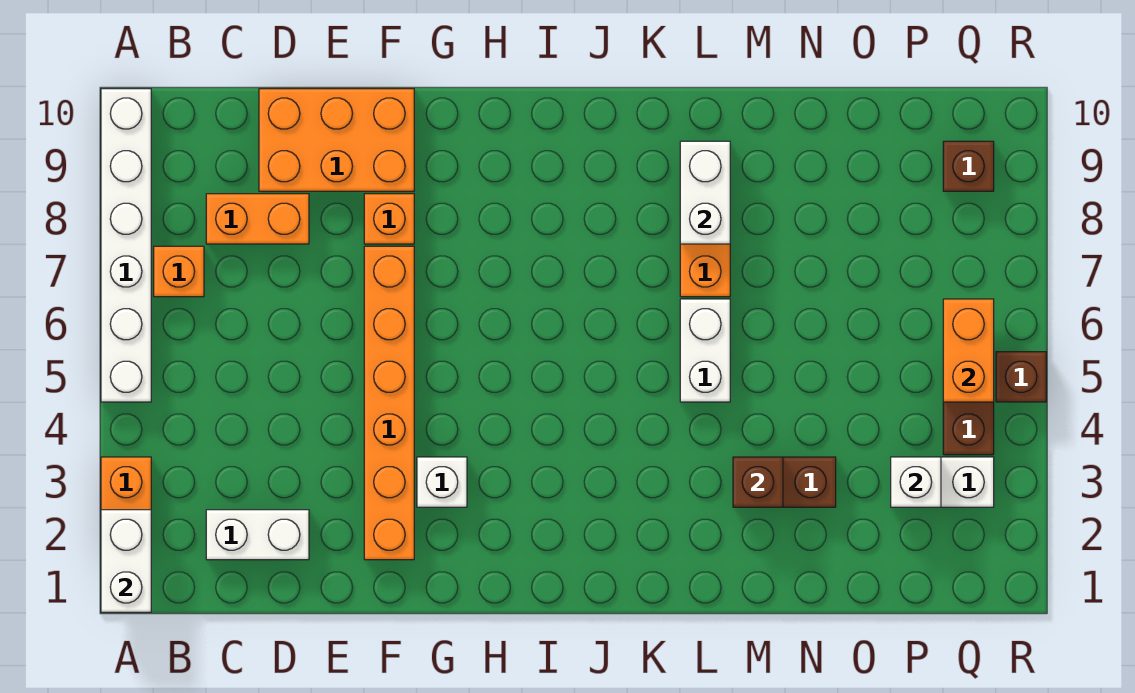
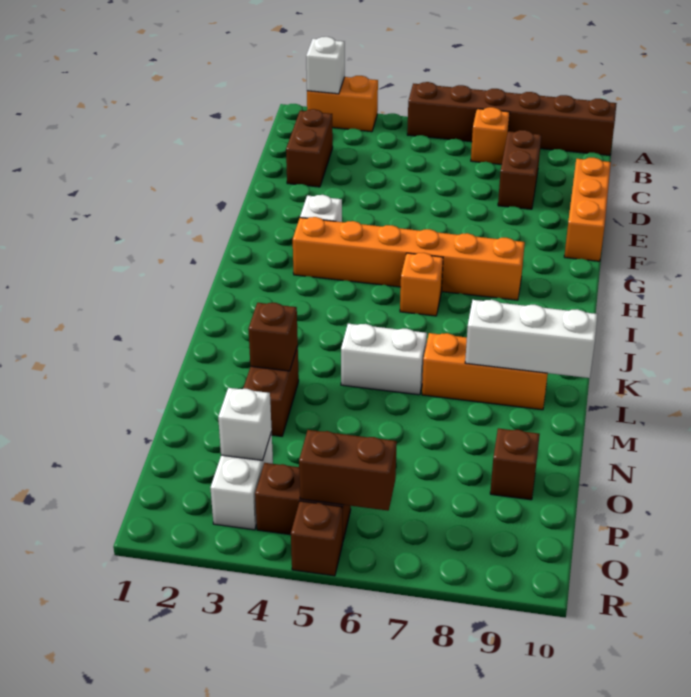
white brick A1:A2 level 2 -> white brick A2 level 2
white brick A5:A10 level 1 -> brown brick A5:A10 level 1
white brick C2:D2 level 1 -> brown brick C2:D2 level 1
orange brick C8:D8 level 1 -> brown brick C8:D8 level 1
orange brick D9:F10 level 1 -> orange brick D10:F10 level 1
orange brick F2:F7 level 1 -> orange brick H3:H8 level 1
orange brick F8 level 1 -> orange brick I6 level 1
white brick L8:L9 level 2 -> white brick L8:L10 level 2
orange brick Q5:Q6 level 2 -> brown brick Q5:Q6 level 2
brown brick Q9 level 1 -> brown brick O9 level 1

